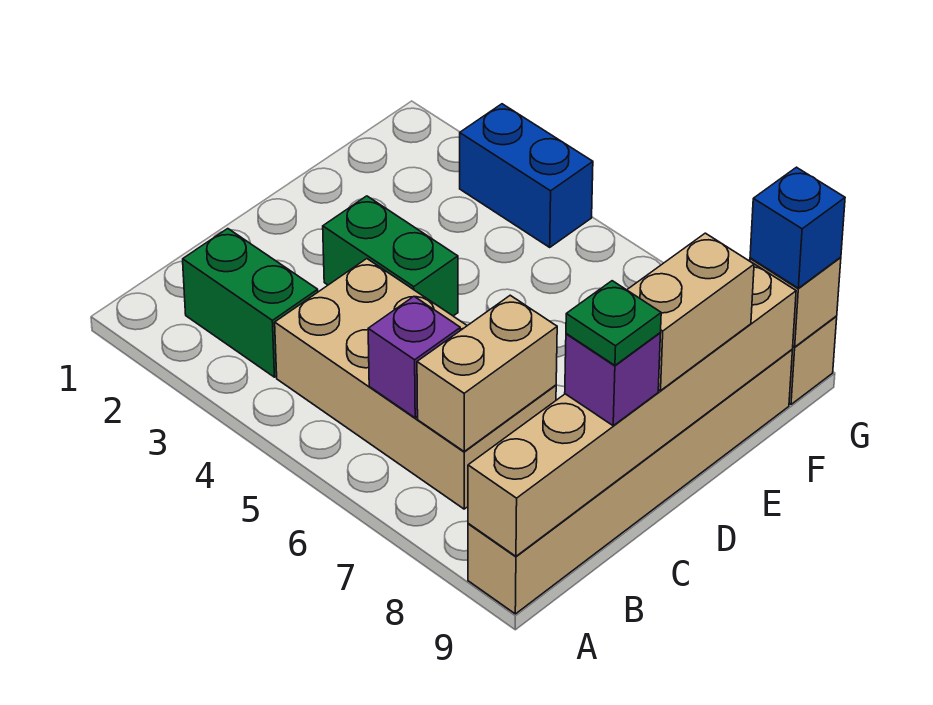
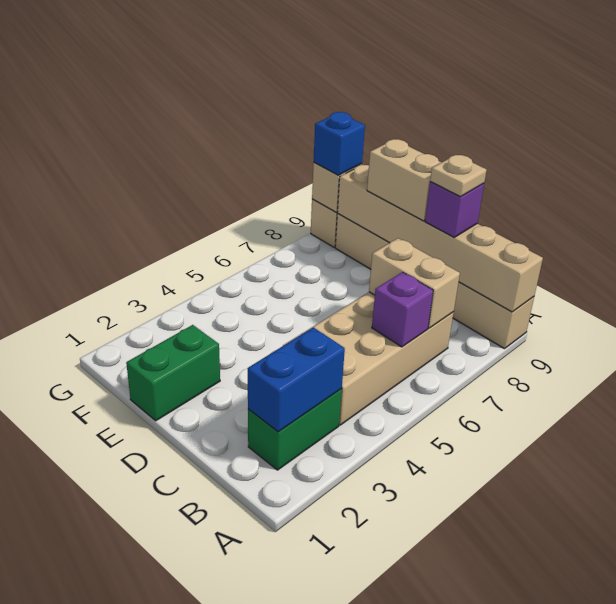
green plate C9 level 4 -> tan plate C9 level 4
green brick D3:D4 level 1 -> green brick E1:E2 level 1
blue brick G3:G4 level 1 -> blue brick B2:B3 level 2

